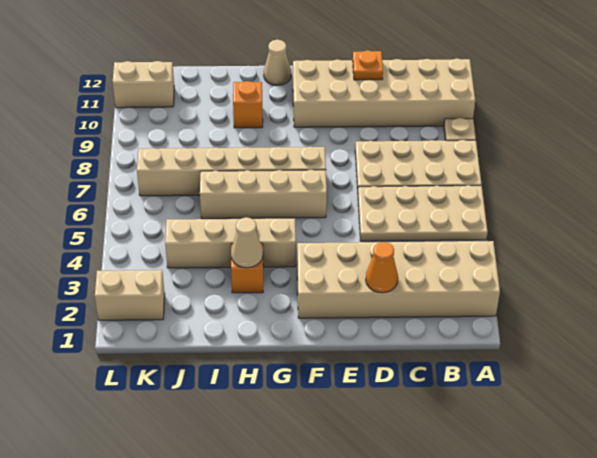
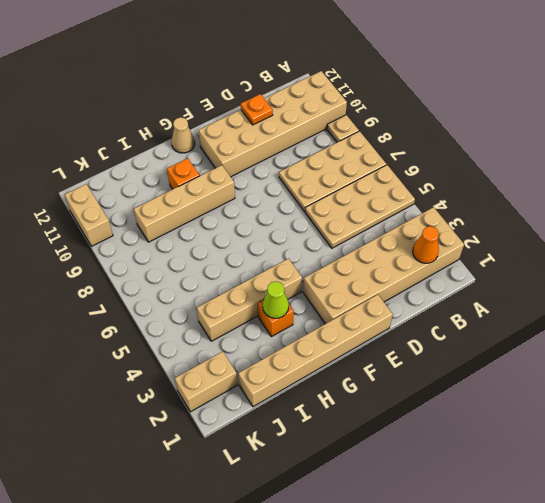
orange cone D2 level 2 -> orange cone B2 level 2
tan brick F6:I6 level 1 -> tan brick G9:J9 level 1
tan brick F7:K7 level 1 -> tan brick E1:J1 level 1
tan cone H3 level 2 -> lime cone H3 level 2
tan brick K11:L11 level 1 -> tan brick L10:L11 level 1

